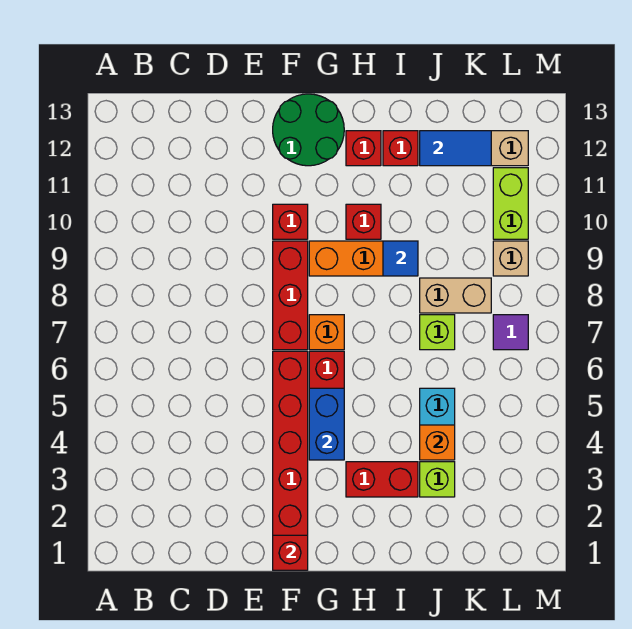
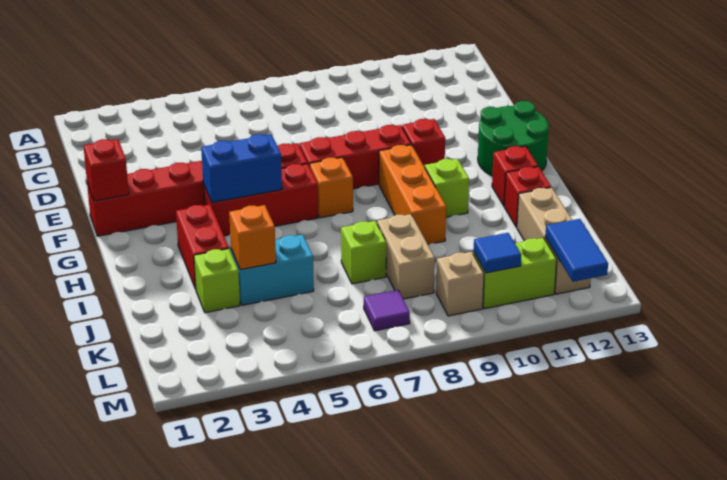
red brick H10 level 1 -> lime brick H10 level 1
blue tile I9 level 2 -> blue tile L10 level 2
blue tile J12:K12 level 2 -> blue tile L12:M12 level 2

